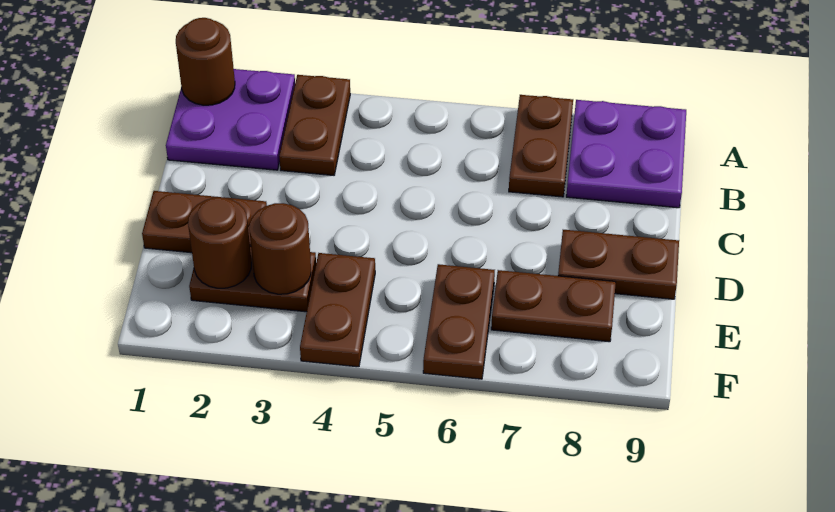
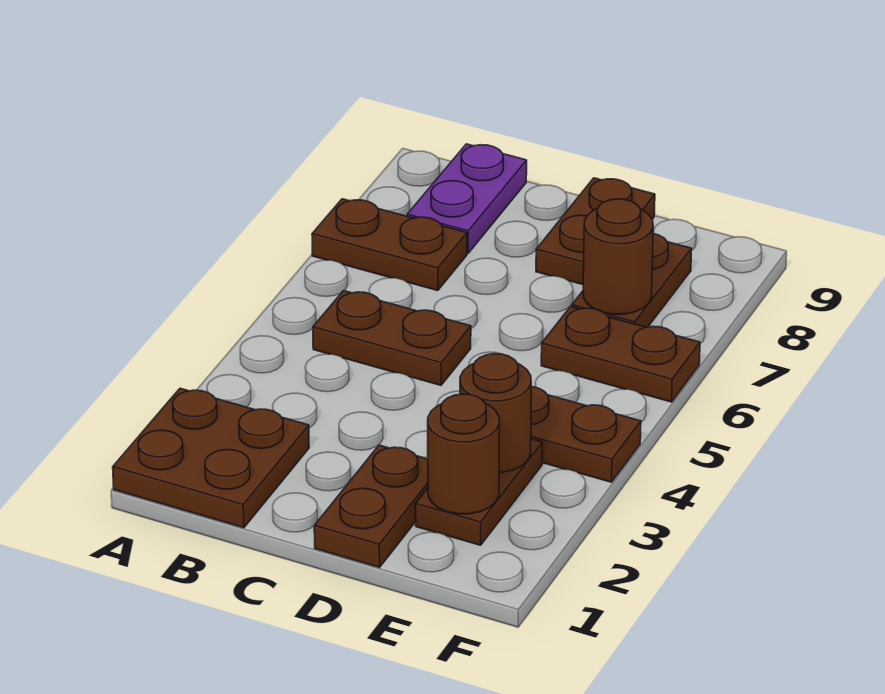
purple plate A1:B2 level 1 -> brown plate A1:B2 level 1
brown round brick A1 level 2 -> brown round brick E7 level 2
brown plate A3:B3 level 1 -> brown plate B5:C5 level 1
purple plate A8:B9 level 1 -> purple plate B8:B9 level 1

